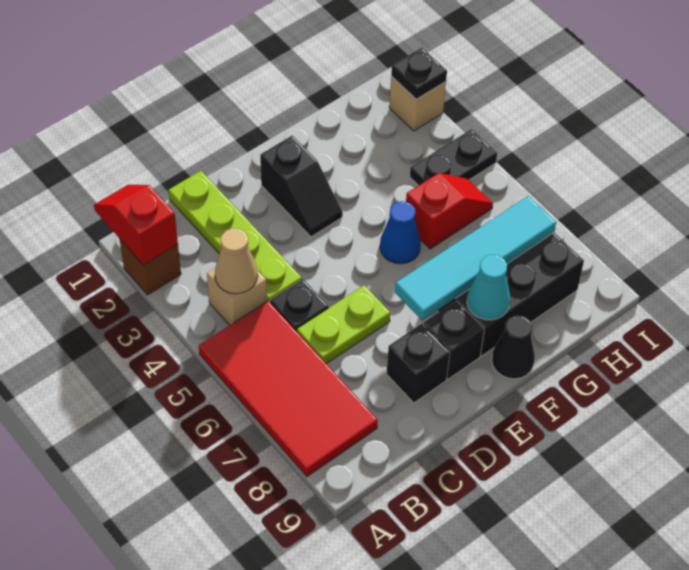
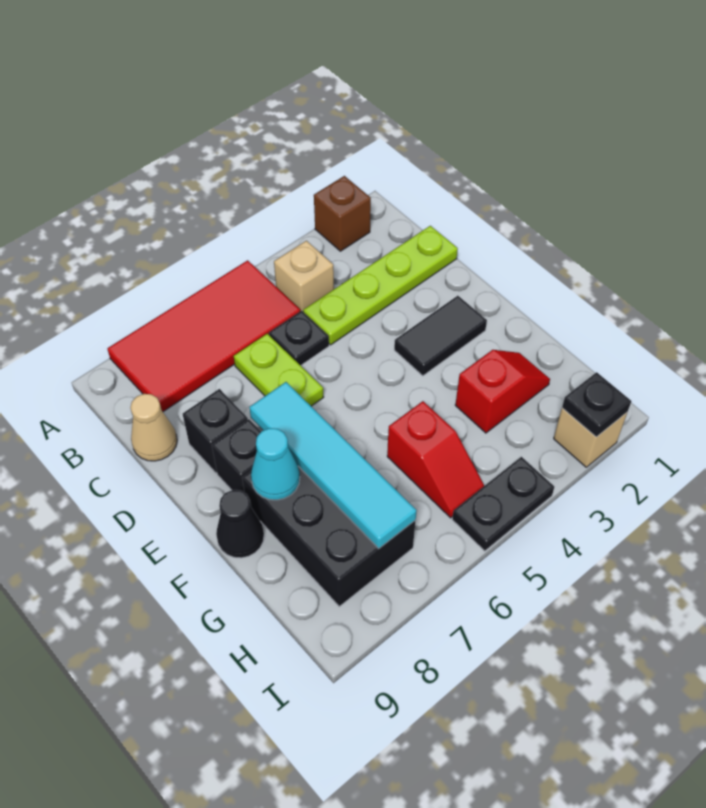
red slope A1:A2 level 2 top 2 -> red slope G2:G3 level 1 top 3
tan cone B4 level 2 -> tan cone C9 level 1
black slope E2:E3 level 1 top 2 -> black tile E2:E3 level 1
blue cone F5 level 1 -> none
black plate H4:I4 level 1 -> black plate I4:I5 level 1

